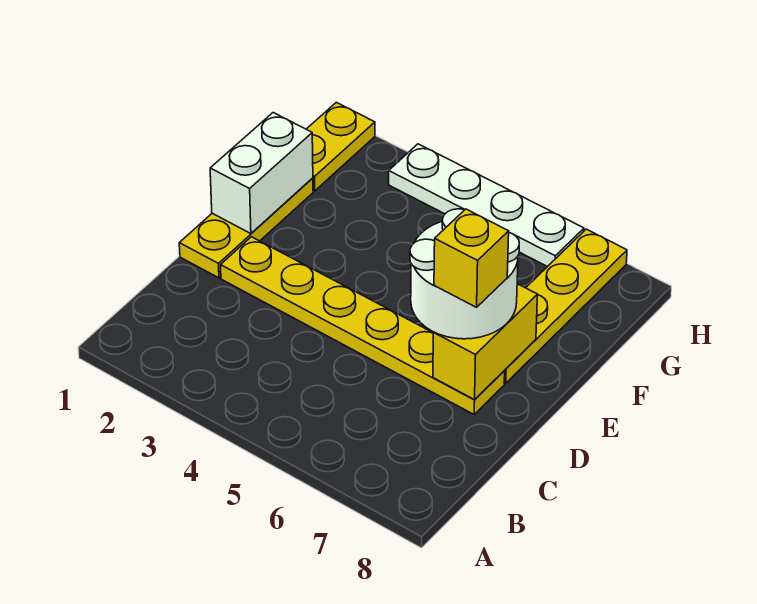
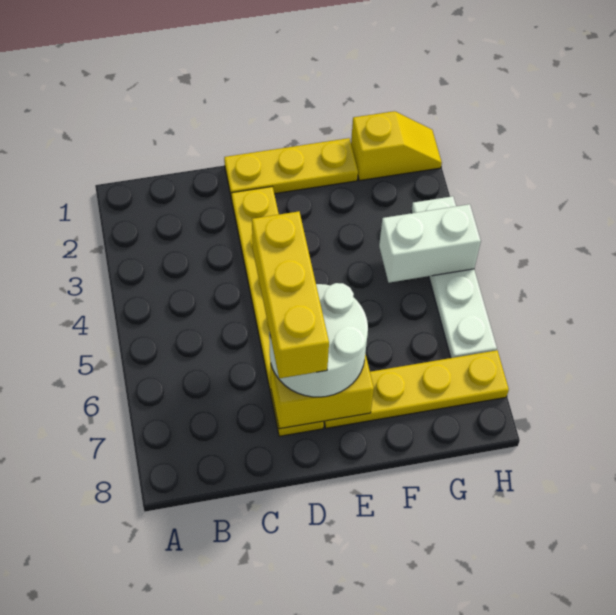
yellow brick D7 level 4 -> yellow brick D5:D7 level 4
white brick E1:F1 level 2 -> white brick G4:H4 level 2
yellow plate G1:H1 level 1 -> yellow slope G1:H1 level 1 top G

